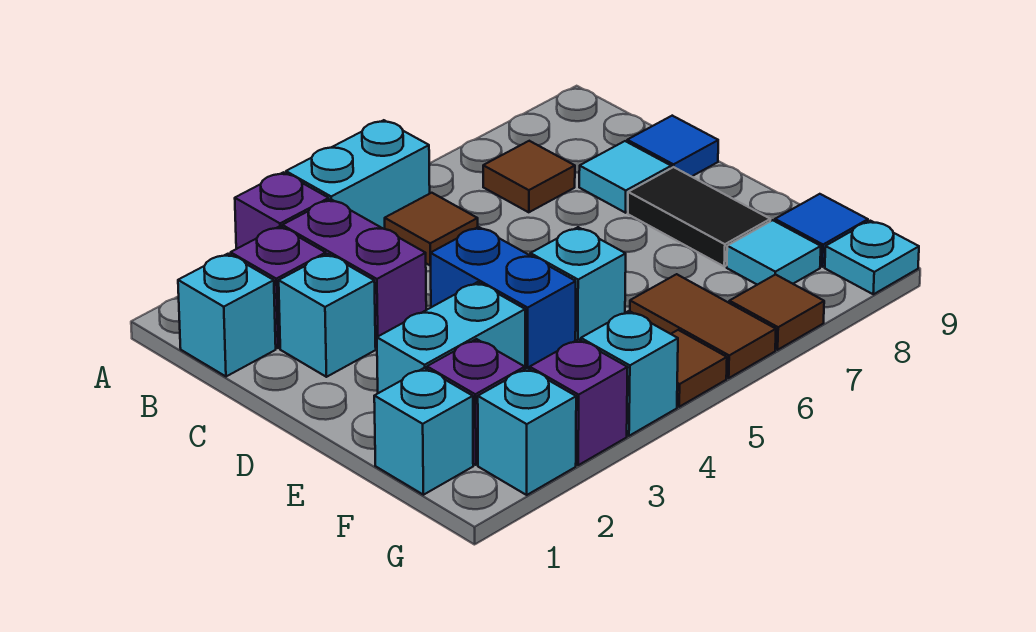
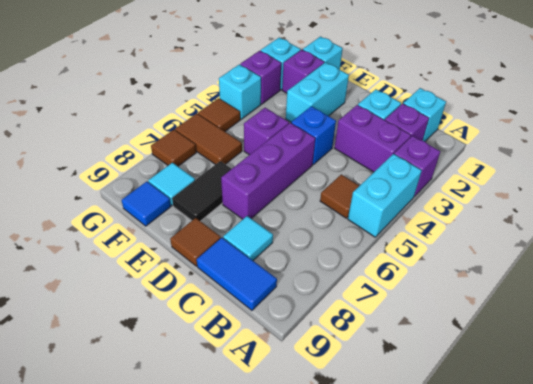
brown tile B7 level 1 -> brown tile D9 level 1
blue tile C9 level 1 -> blue tile B9:C9 level 1
blue brick D4:E4 level 1 -> blue brick D4 level 1
none -> purple brick D5:D7 level 1
black tile D8:E8 level 1 -> black tile E7:E8 level 1
cyan brick E5 level 1 -> purple brick E5 level 1
cyan plate G9 level 1 -> none

